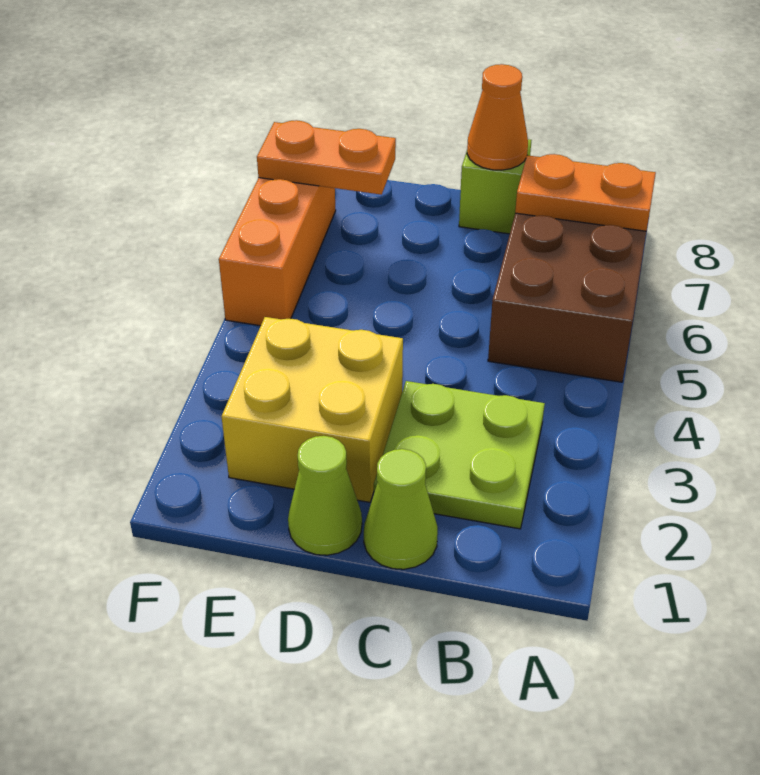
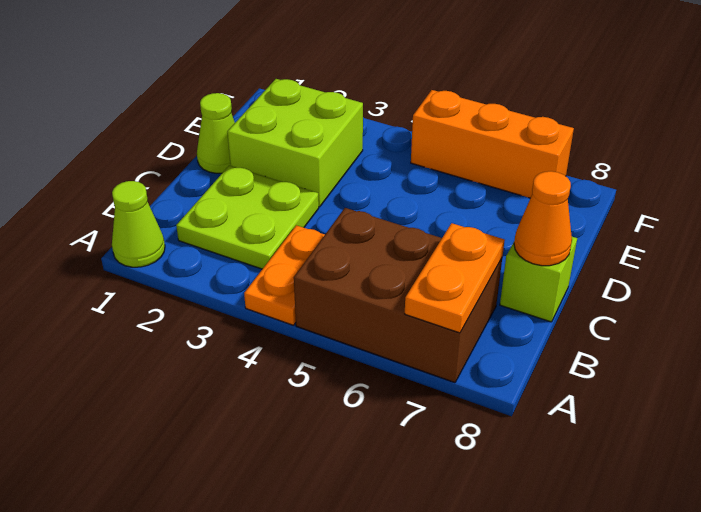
lime cone C1 level 1 -> lime cone A1 level 1
yellow brick D2:E3 level 1 -> lime brick D2:E3 level 1
orange plate E7:F7 level 2 -> orange plate A4:B4 level 1

